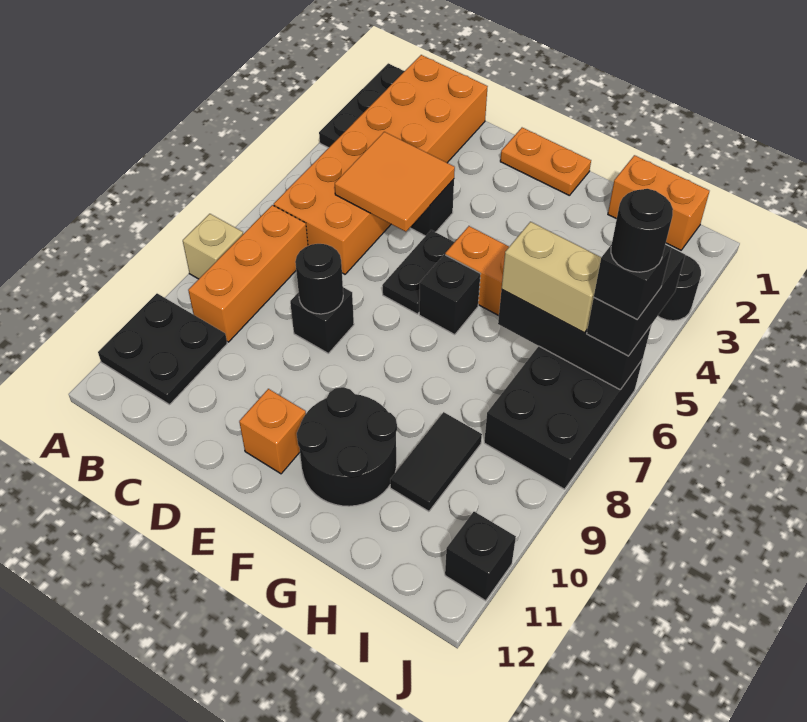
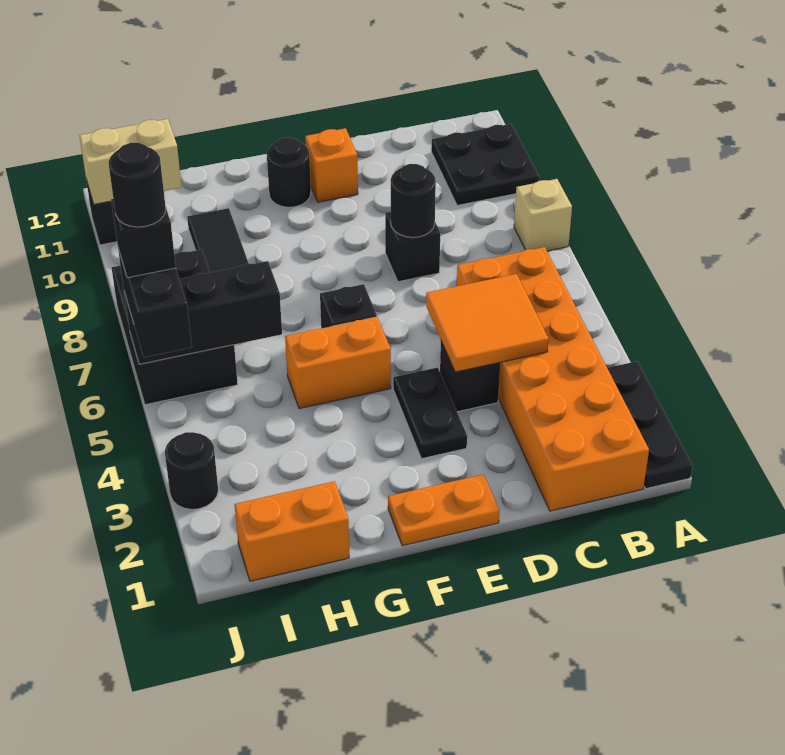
orange brick B7:B9 level 1 -> none
black plate E5:E6 level 1 -> black plate E3:E4 level 1
black round brick F10:G11 level 1 -> black round brick F11 level 1
tan brick H6:I6 level 3 -> tan brick I11:J11 level 2

